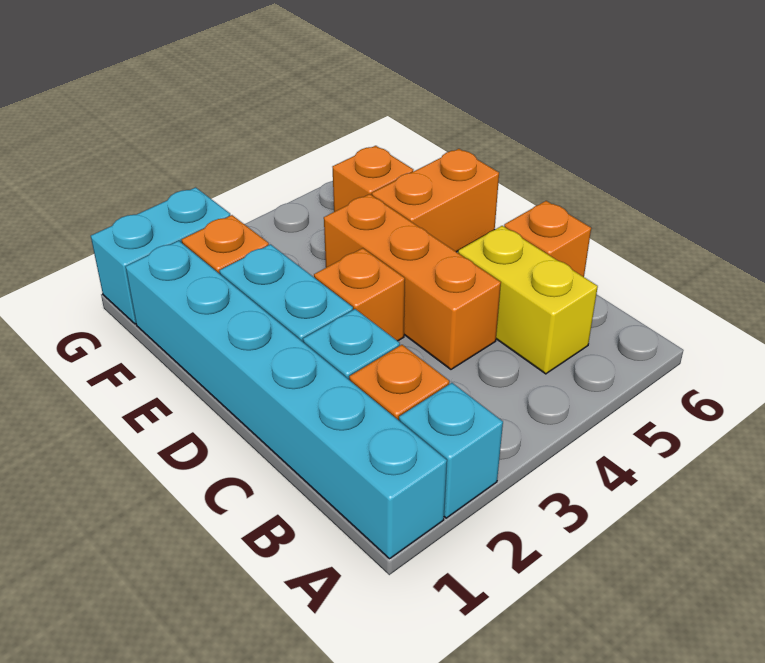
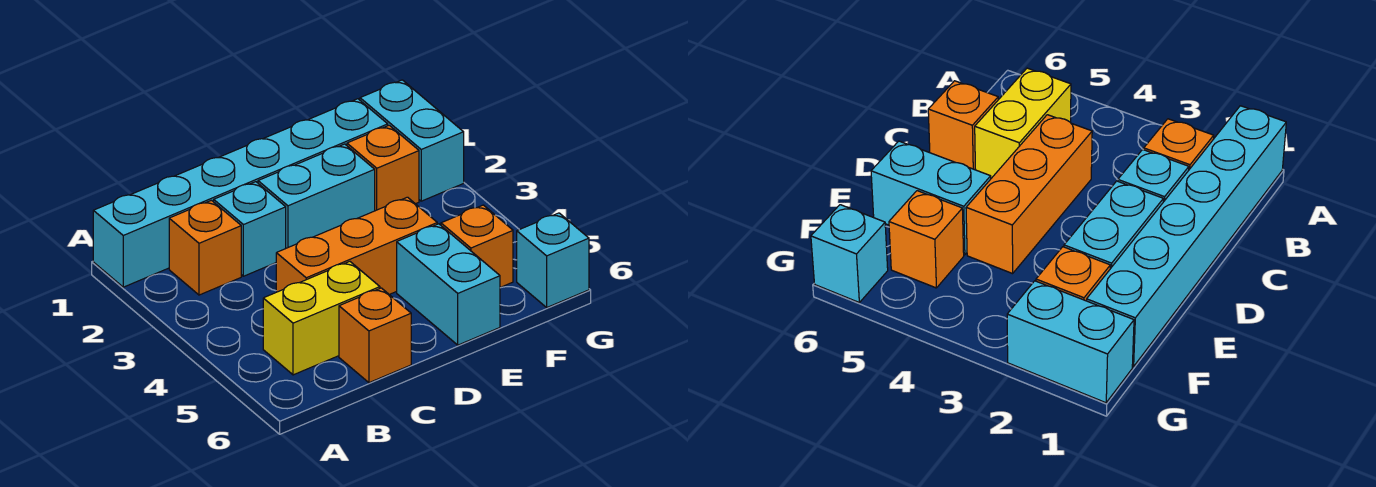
cyan brick A2 level 1 -> cyan brick G6 level 1
orange brick D3 level 1 -> none
orange brick E5:E6 level 1 -> cyan brick E5:E6 level 1

